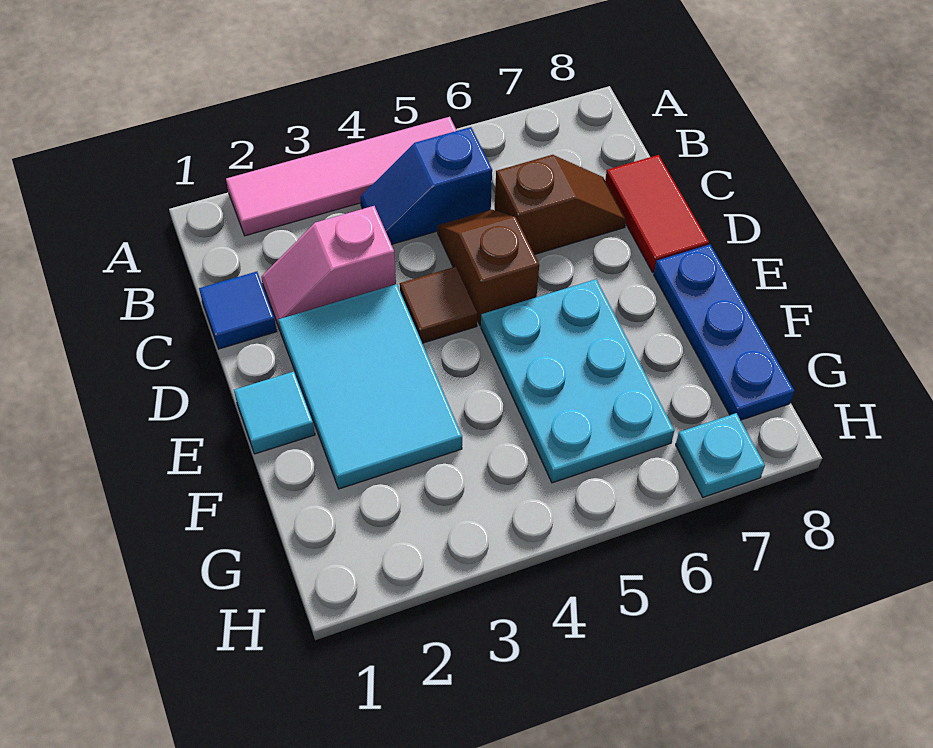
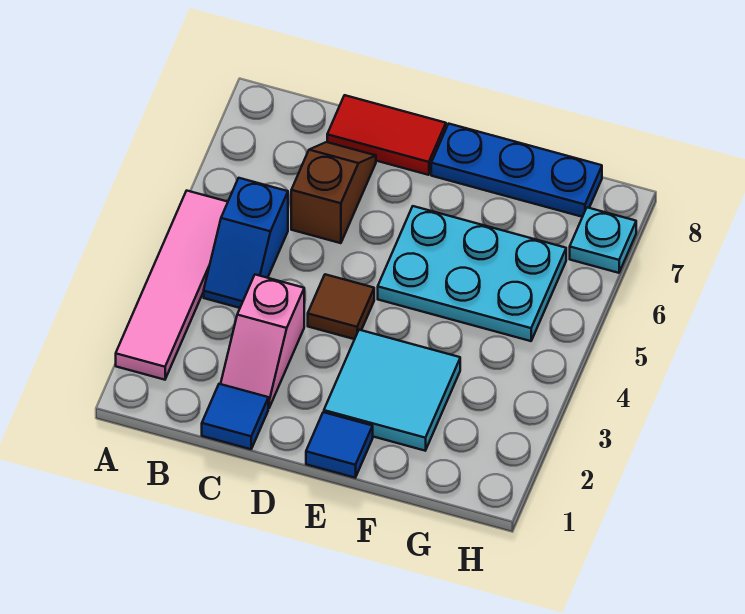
brown slope C5:D5 level 1 top D -> none
cyan tile D2:F3 level 1 -> cyan tile E2:F3 level 1
cyan tile E1 level 1 -> blue tile E1 level 1

